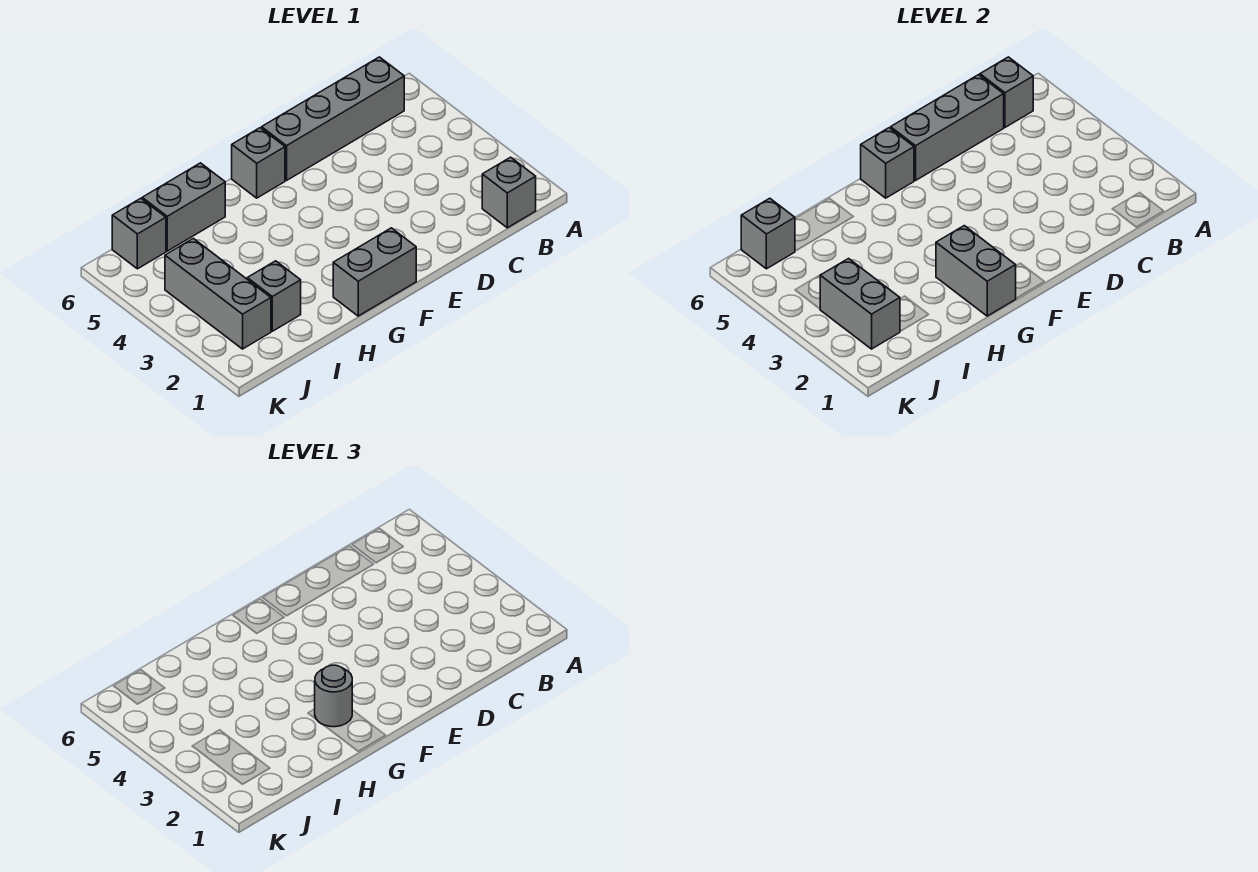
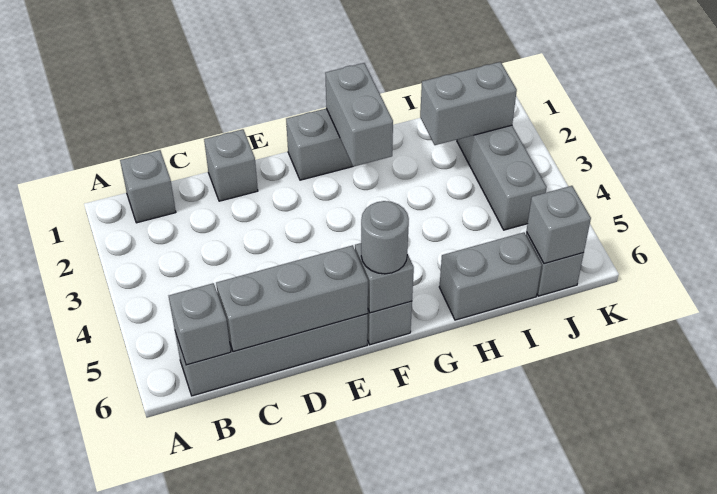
grey round brick G2 level 3 -> grey round brick F6 level 3
grey brick I2 level 1 -> grey brick D1 level 1
grey brick J2:J3 level 2 -> grey brick I2:J2 level 2

